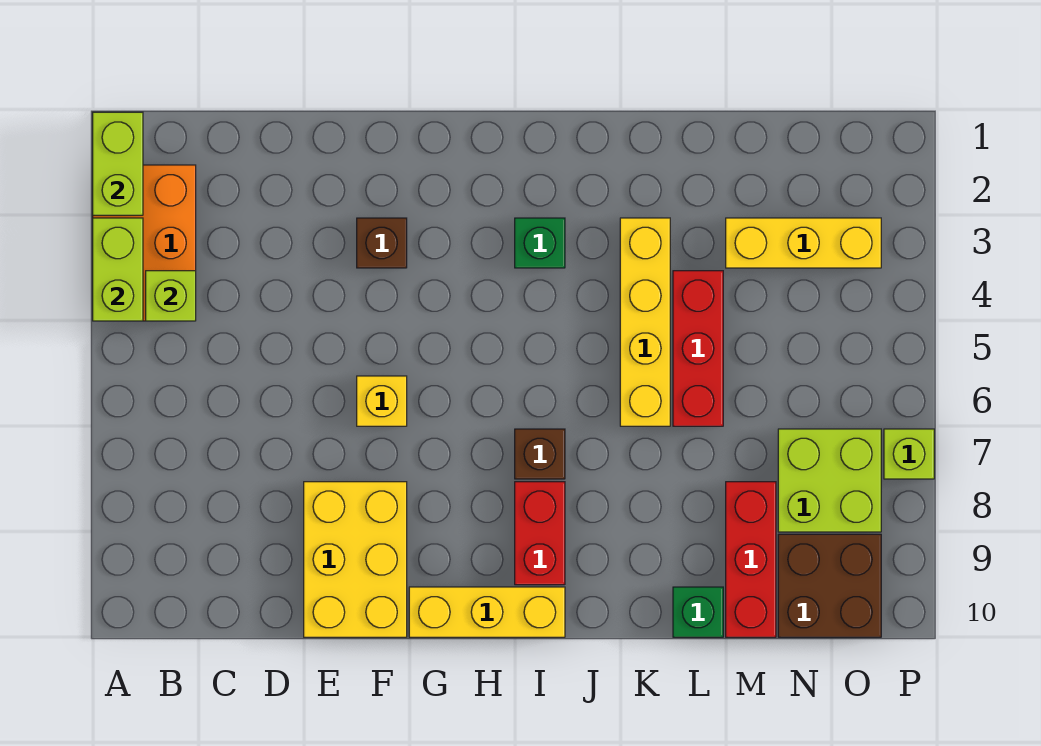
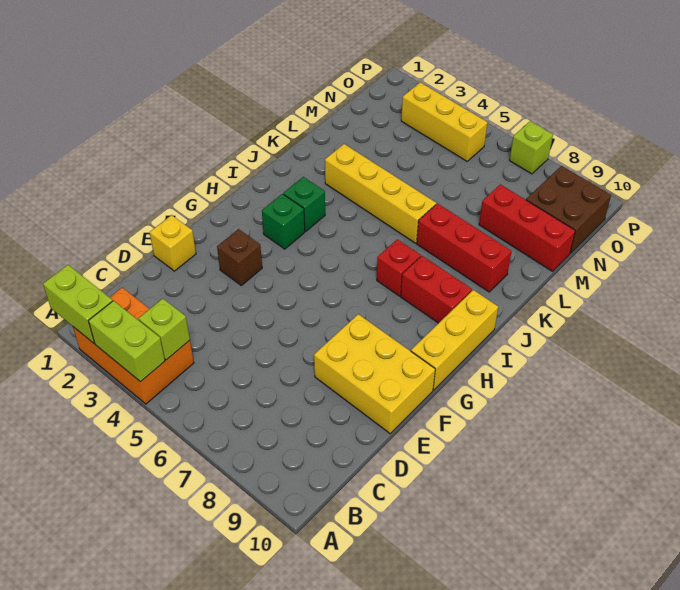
yellow brick F6 level 1 -> yellow brick E1 level 1
brown brick I7 level 1 -> red brick I7 level 1
red brick L4:L6 level 1 -> red brick K7:K9 level 1
green brick L10 level 1 -> green brick H3 level 1
yellow brick M3:O3 level 1 -> yellow brick O3:O5 level 1
lime brick N7:O8 level 1 -> none

